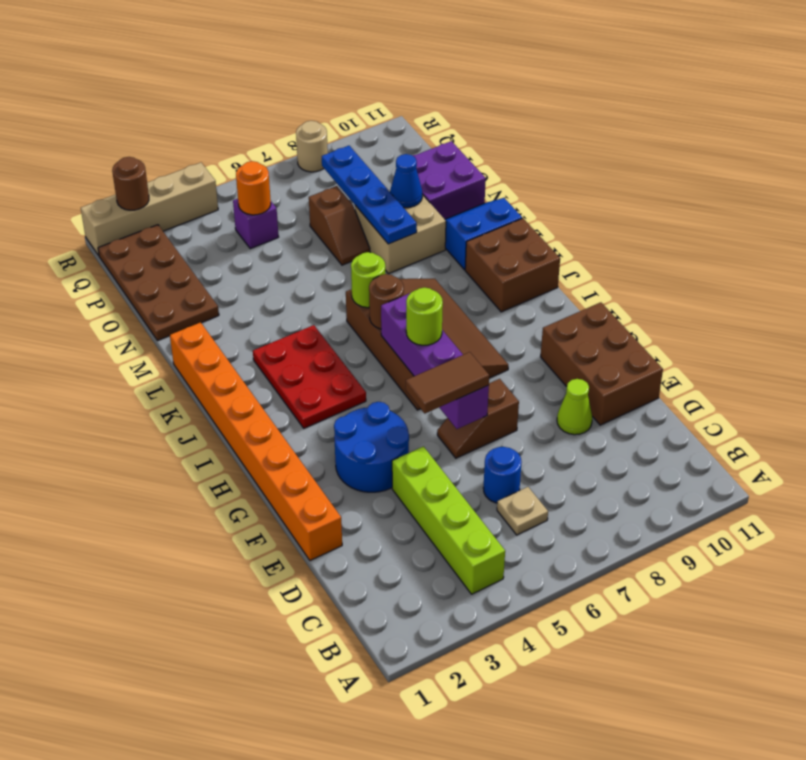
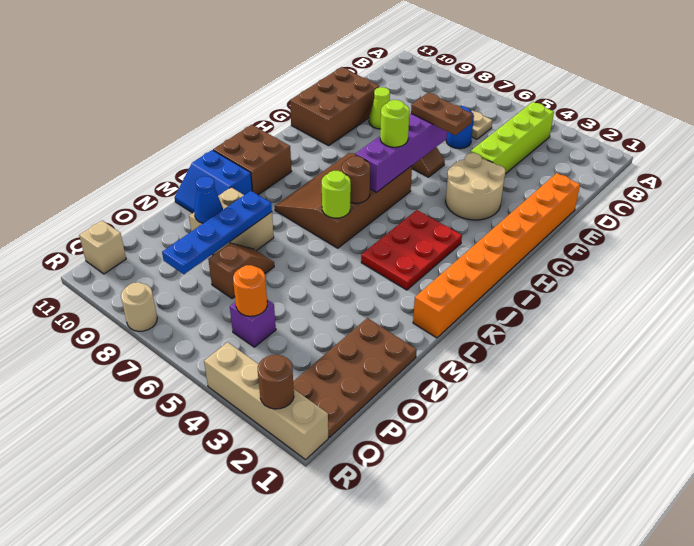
blue round brick F3:G4 level 1 -> tan round brick F3:G4 level 1
brown tile F5:F6 level 3 -> brown plate F5:F6 level 3
purple brick N10:O11 level 1 -> none
none -> tan brick Q11 level 1

